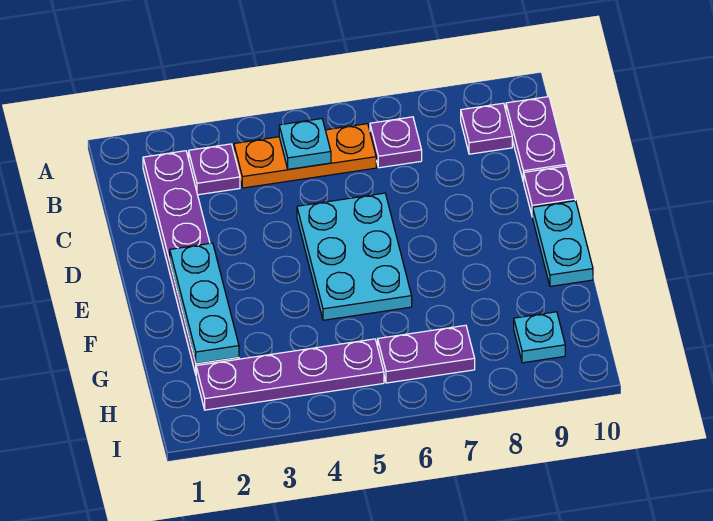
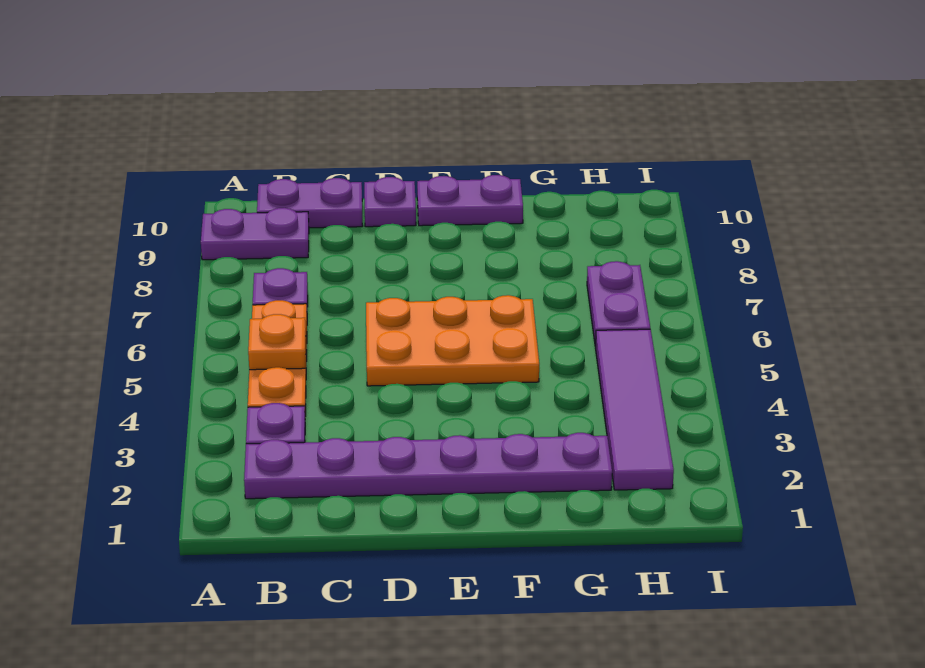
cyan plate B5 level 2 -> orange plate B5 level 2
purple plate B9 level 1 -> purple plate A9:B9 level 1
cyan plate D5:F6 level 1 -> orange plate D5:F6 level 1
cyan plate E2:G2 level 2 -> none
cyan plate E10:F10 level 1 -> purple plate E10:F10 level 1
purple plate H2:H5 level 1 -> purple tile H2:H5 level 1
cyan plate H9 level 1 -> none

